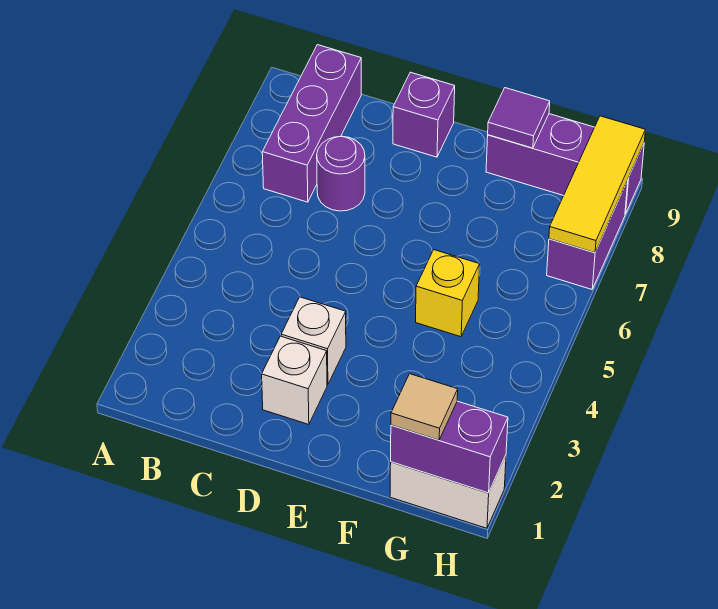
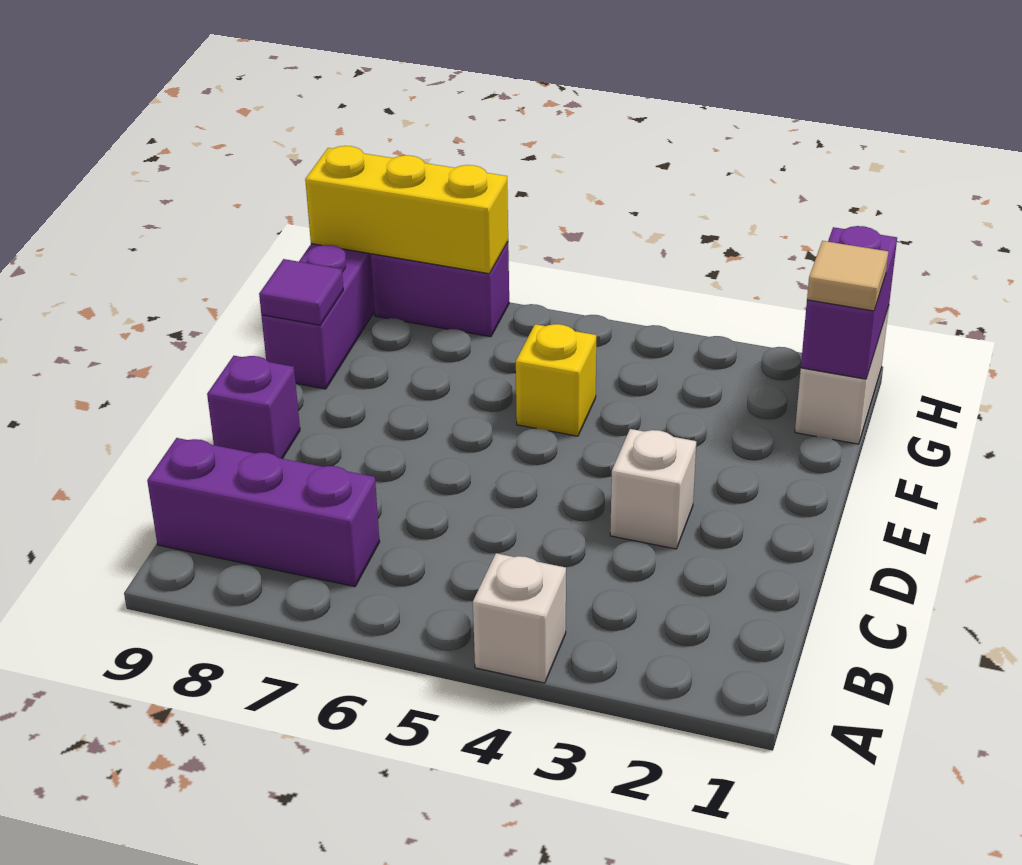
purple round brick C7 level 1 -> none
white brick D2 level 1 -> white brick A4 level 1
yellow tile H7:H9 level 2 -> yellow brick H7:H9 level 2

